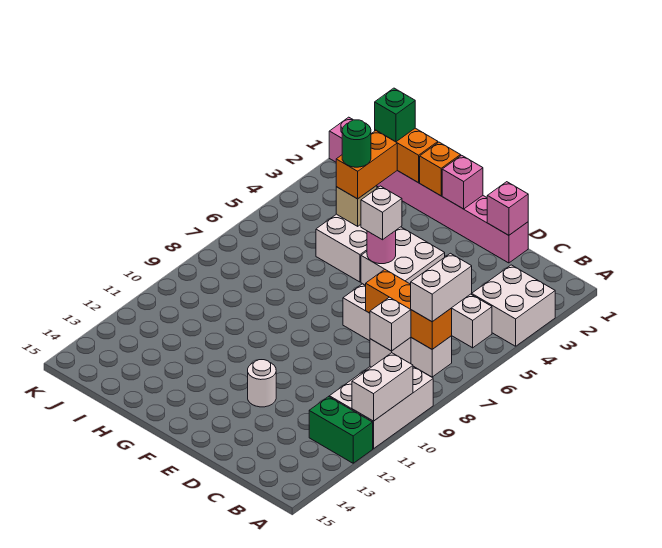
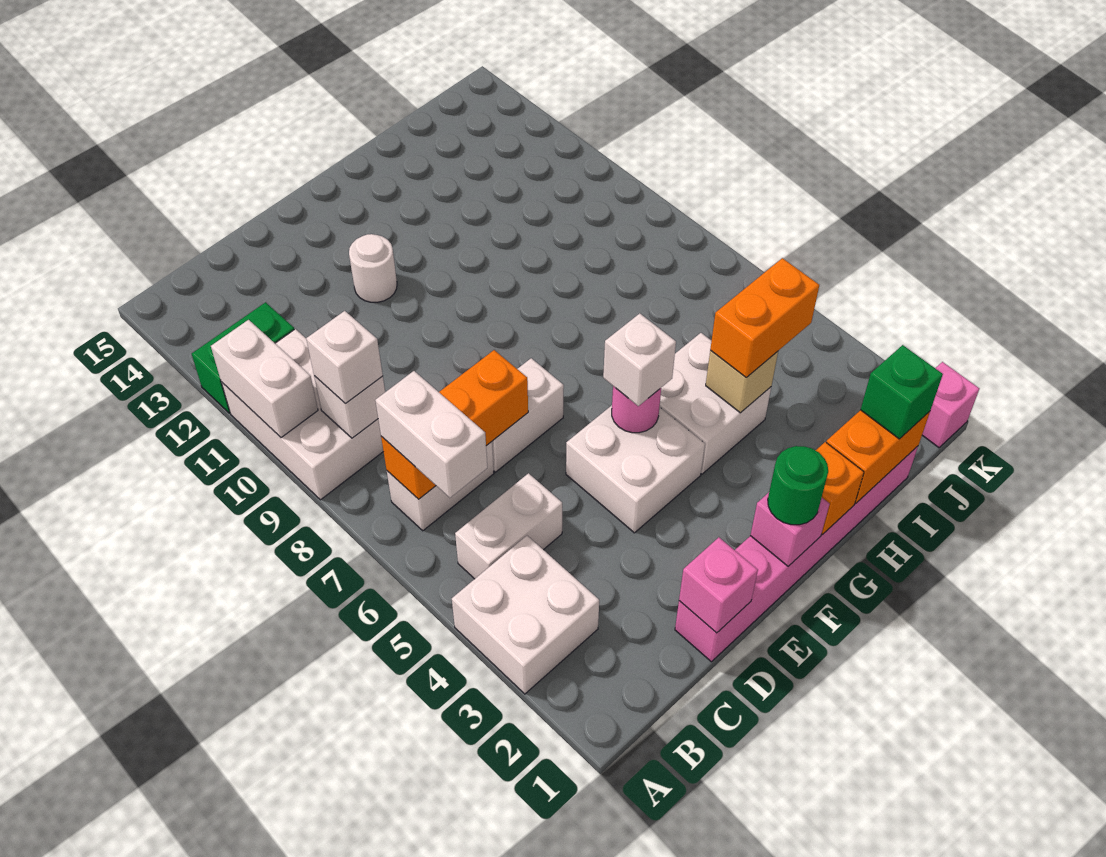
orange brick H3:H4 level 3 -> orange brick H4:I4 level 3
green round brick H4 level 4 -> green round brick F1 level 3

